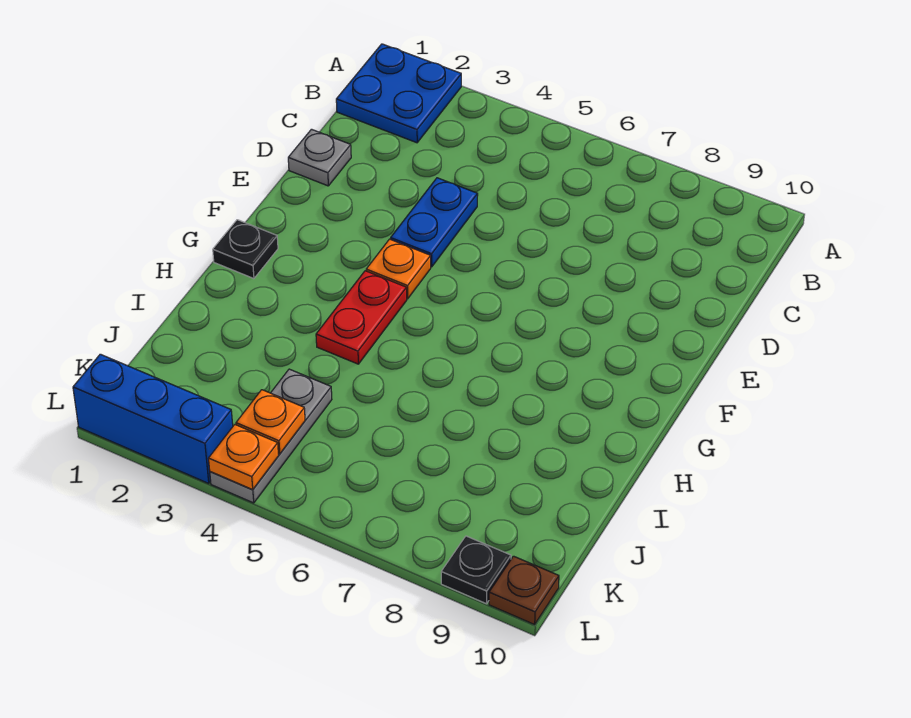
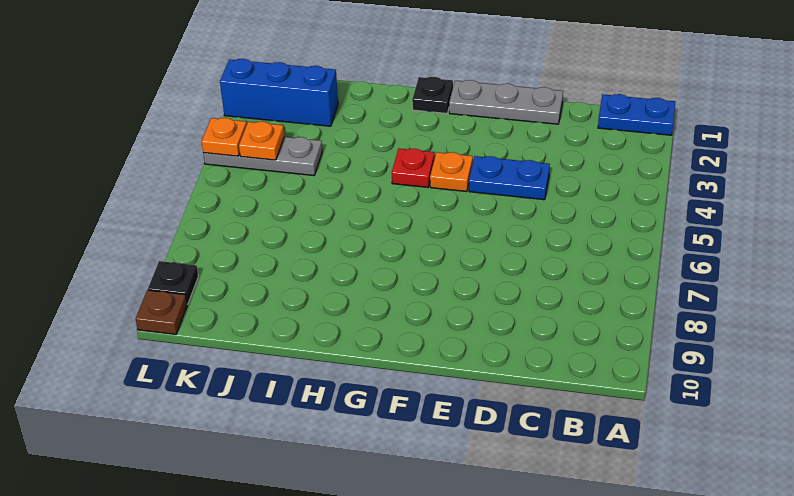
blue plate A1:B2 level 1 -> blue plate A1:B1 level 1
grey plate D1 level 1 -> grey plate D1:F1 level 1
red plate G4:H4 level 1 -> red plate G4 level 1
blue brick L1:L3 level 1 -> blue brick J2:L2 level 1

